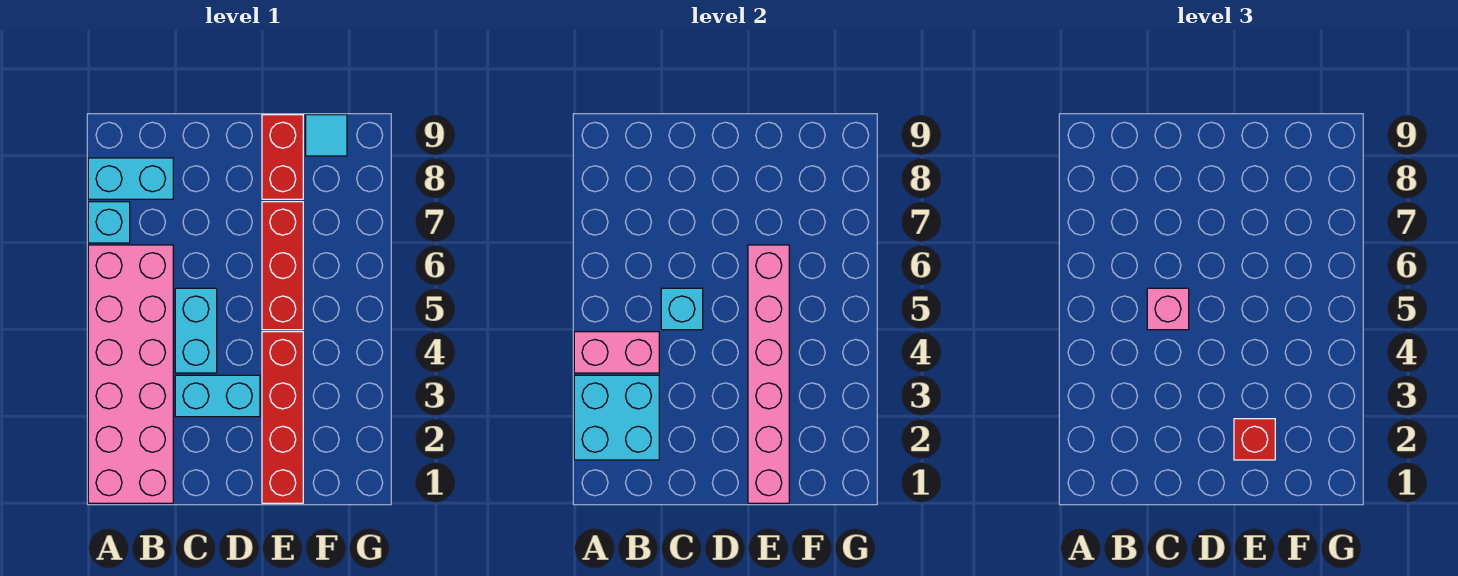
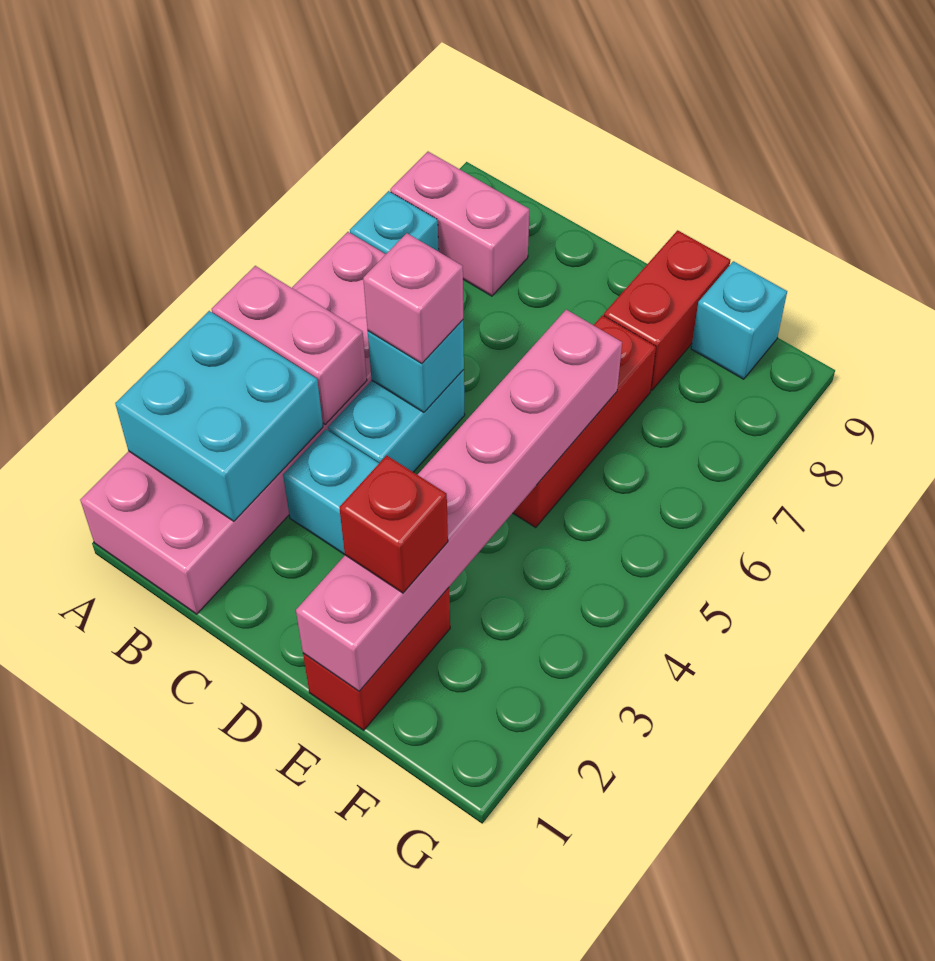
cyan brick A8:B8 level 1 -> pink brick A8:B8 level 1
red brick E1:E4 level 1 -> red brick E1:E2 level 1
cyan tile F9 level 1 -> cyan brick F9 level 1

